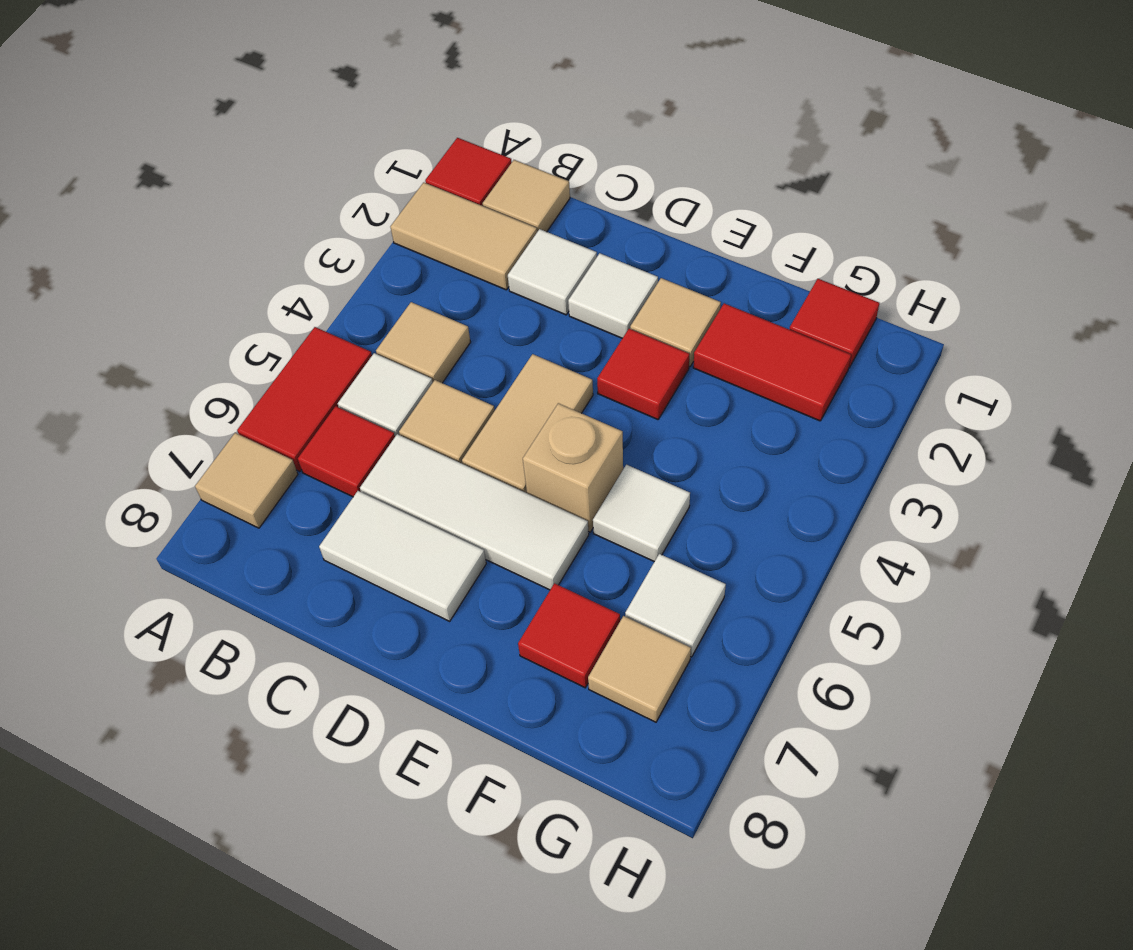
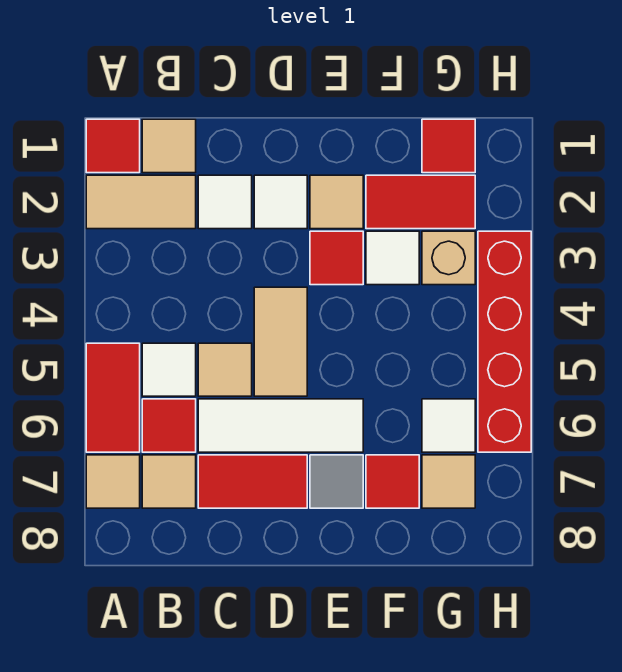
tan tile B4 level 1 -> tan tile B7 level 1
white tile C7:D7 level 1 -> red tile C7:D7 level 1
tan brick E5 level 1 -> tan brick G3 level 1
none -> grey tile E7 level 1
white tile F5 level 1 -> white tile F3 level 1
none -> red brick H3:H6 level 1

